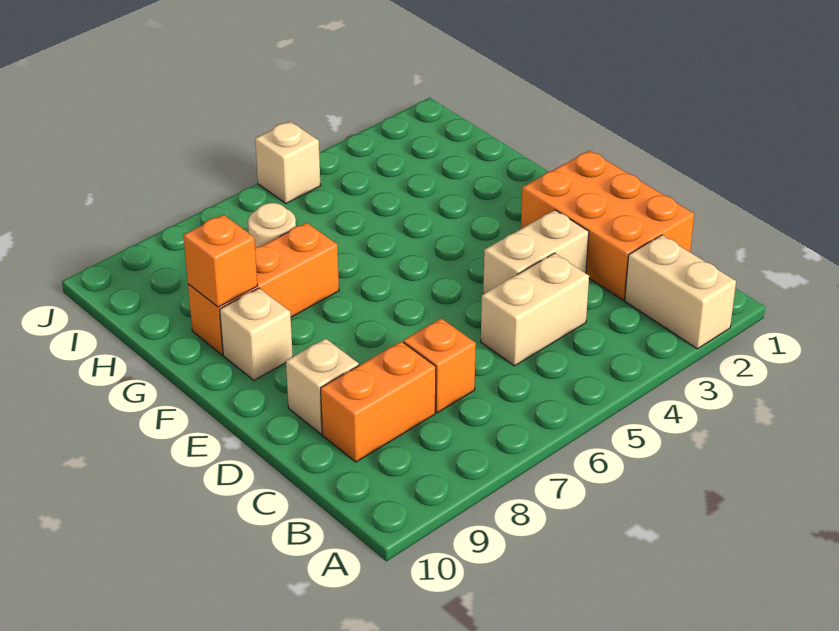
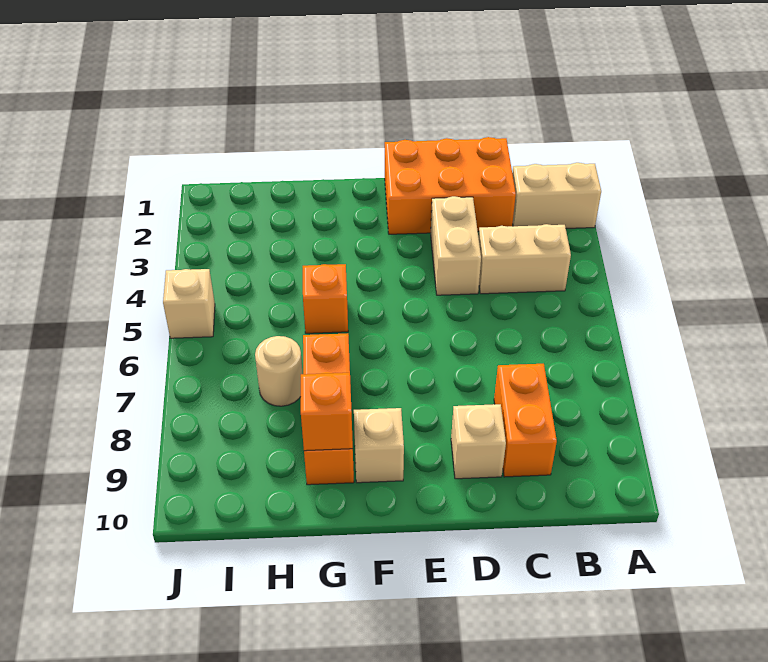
tan brick C4:C5 level 1 -> tan brick B4:C4 level 1
orange brick C7 level 1 -> orange brick G5 level 1

